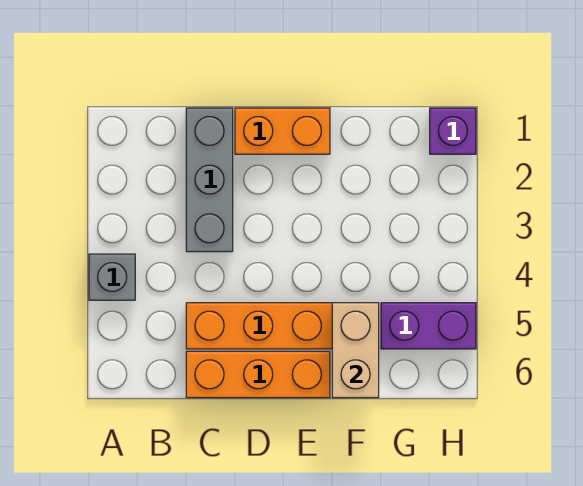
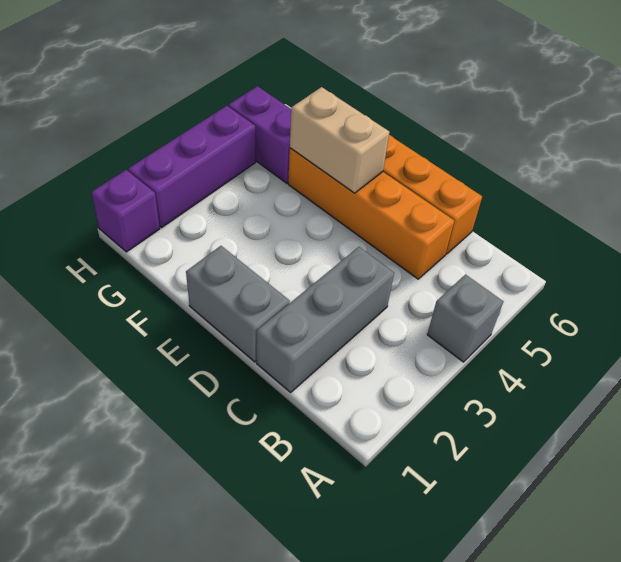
orange brick D1:E1 level 1 -> grey brick D1:E1 level 1
tan brick F5:F6 level 2 -> tan brick E5:F5 level 2
none -> purple brick H2:H4 level 1

